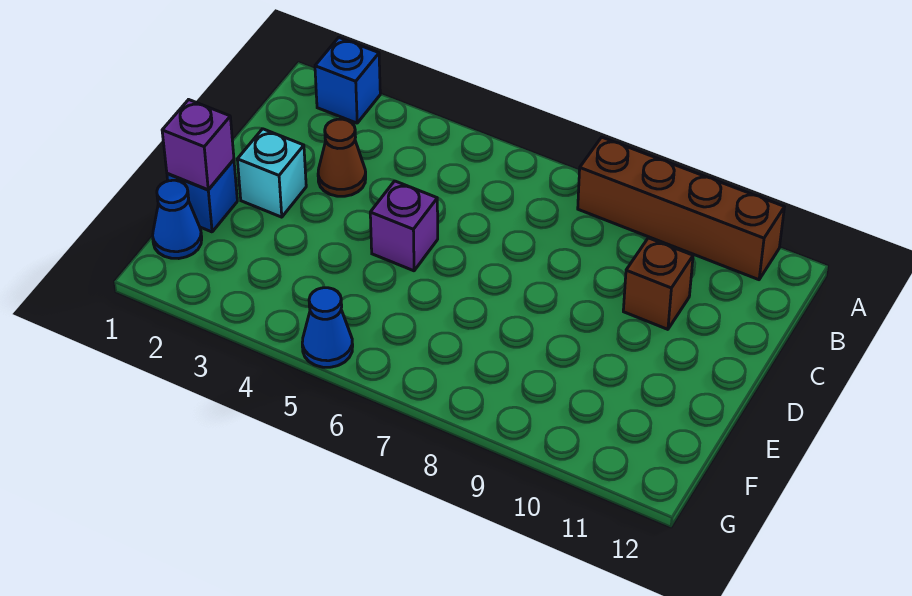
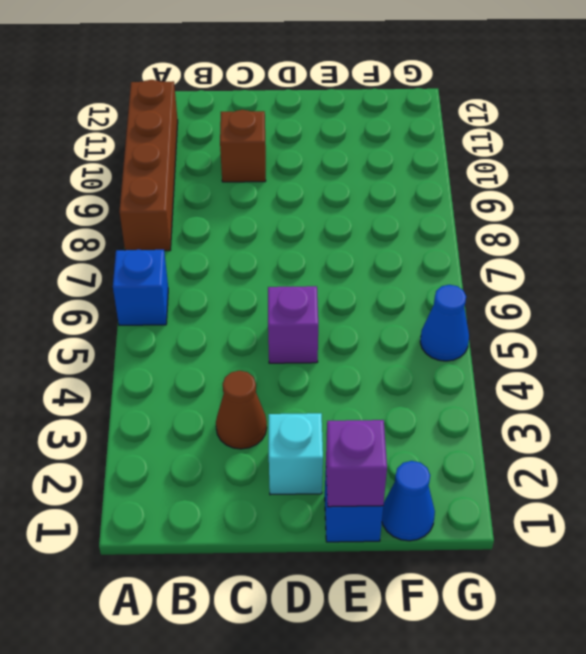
blue brick A2 level 1 -> blue brick A6 level 1

